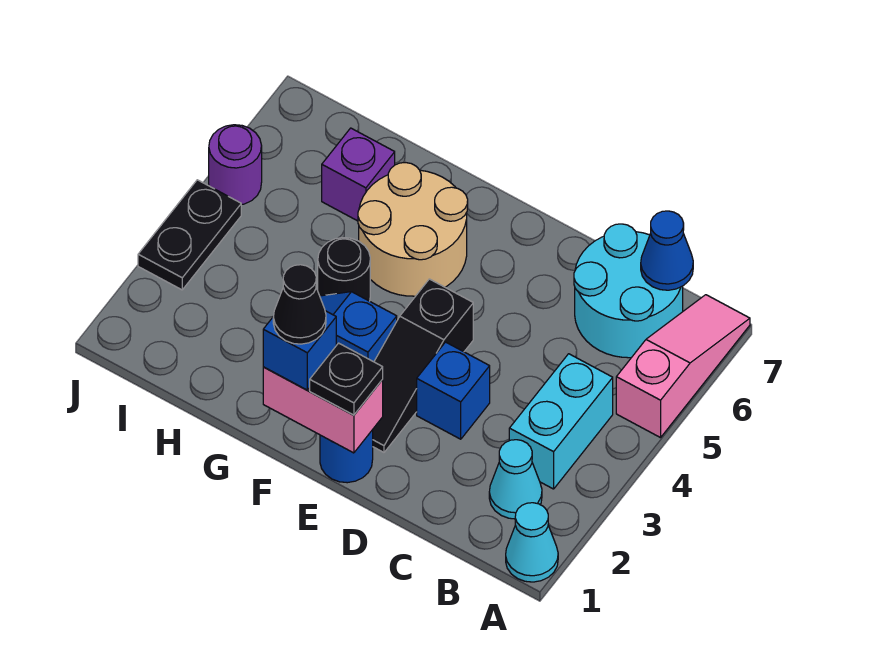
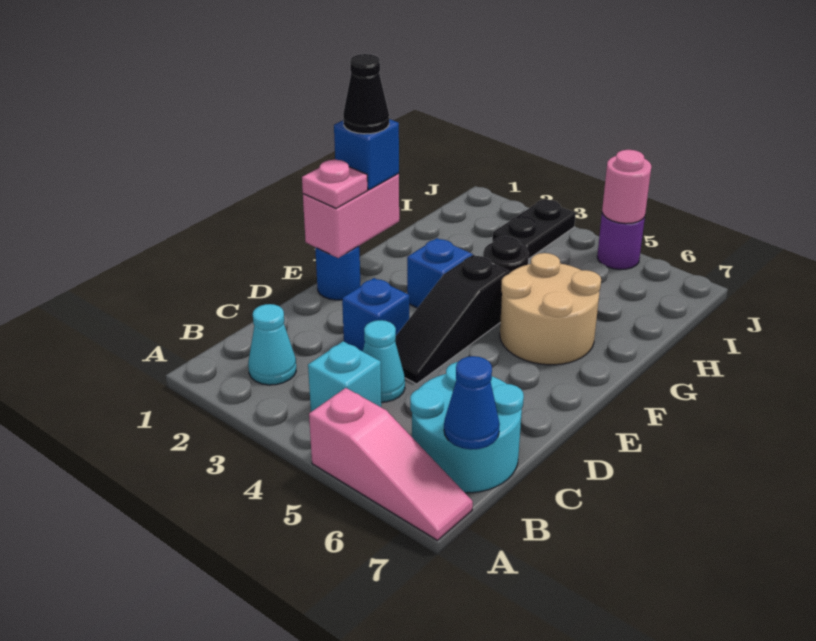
cyan cone A1 level 1 -> cyan cone C4 level 1
cyan brick B3:B4 level 1 -> cyan brick B4 level 1
black plate E1 level 3 -> pink plate E1 level 3
black slope E2:E4 level 1 top 4 -> black slope D4:F4 level 1 top F
purple brick H6 level 1 -> none
black plate J3:J4 level 1 -> black plate I3:J3 level 1
none -> pink round brick J5 level 2

